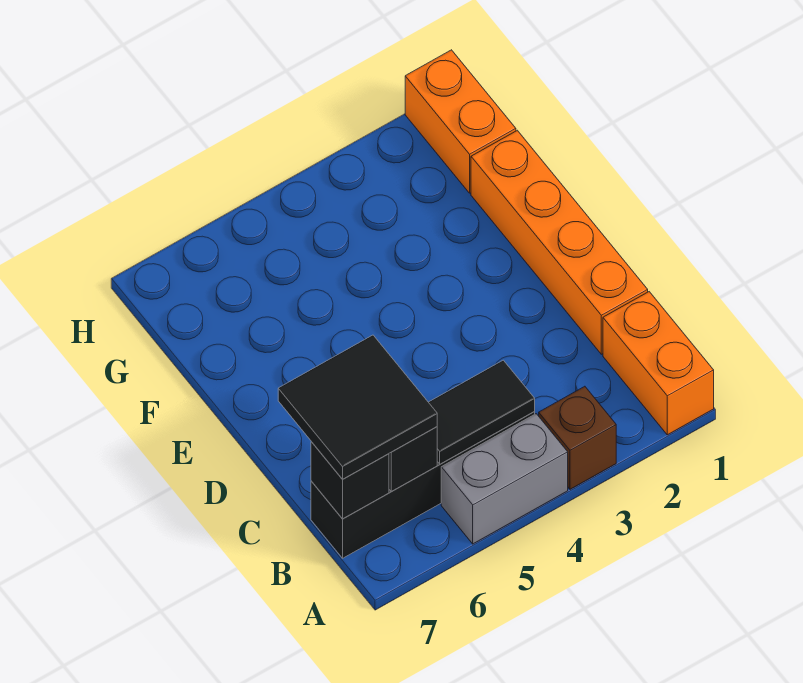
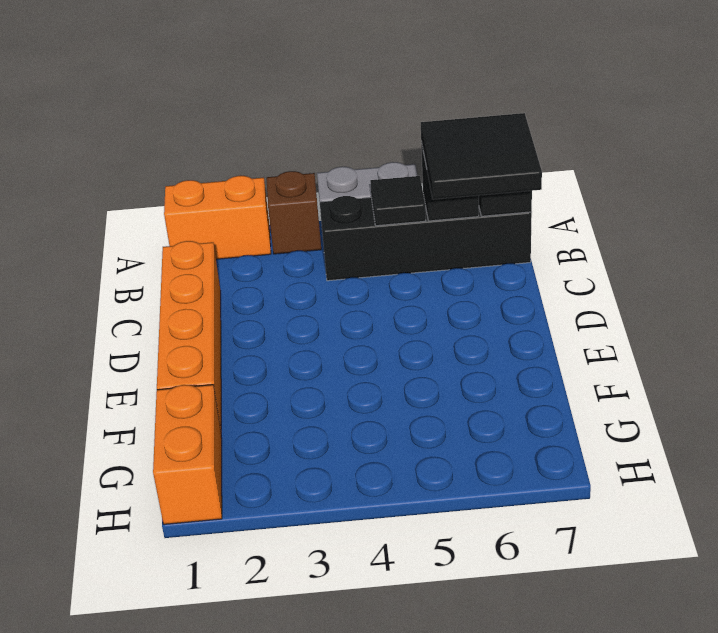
orange brick A1:B1 level 1 -> orange brick A1:A2 level 1
black tile B4:B5 level 2 -> black tile B5 level 2

